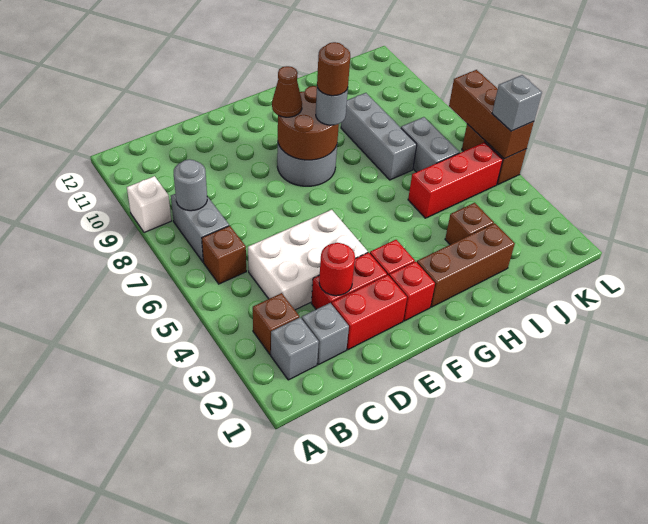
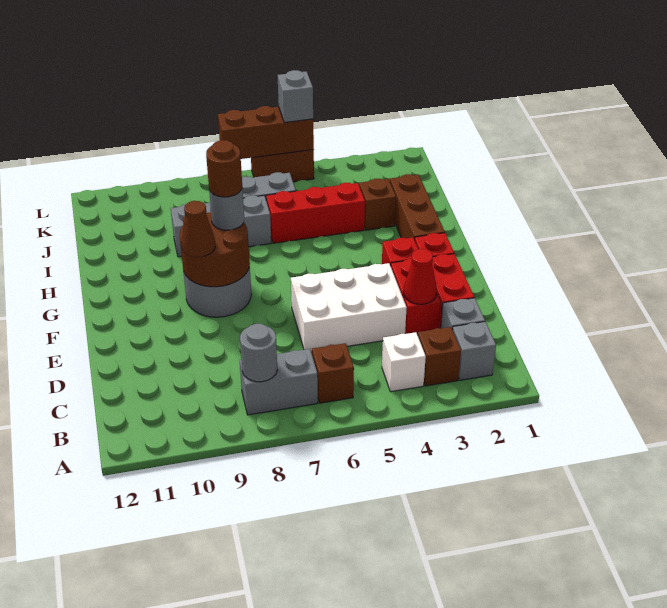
white brick A9 level 1 -> white brick B4 level 1
white brick C4:E5 level 1 -> white brick D4:E6 level 1
red round brick D3 level 2 -> red cone D3 level 2
red brick I5:K5 level 1 -> red brick I4:I6 level 1

